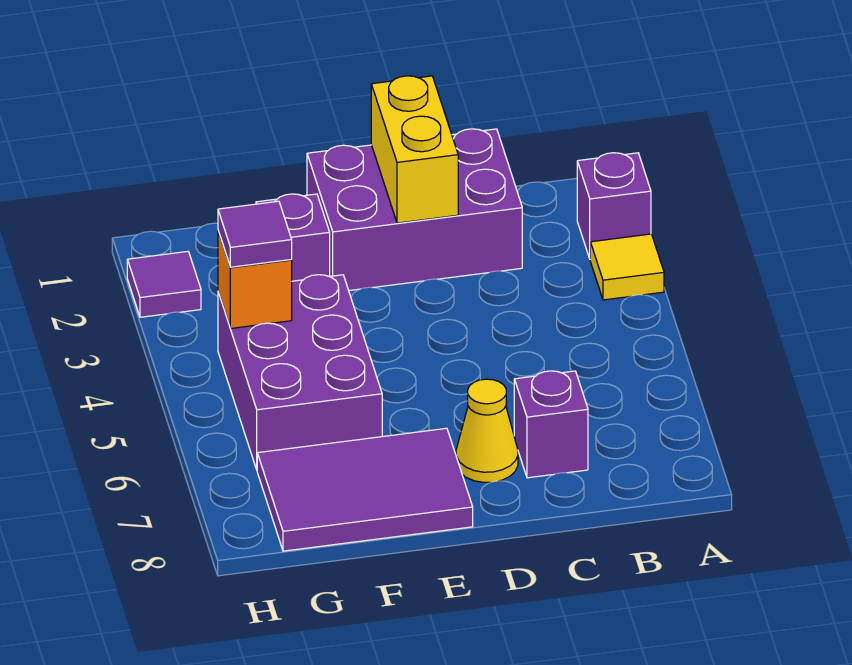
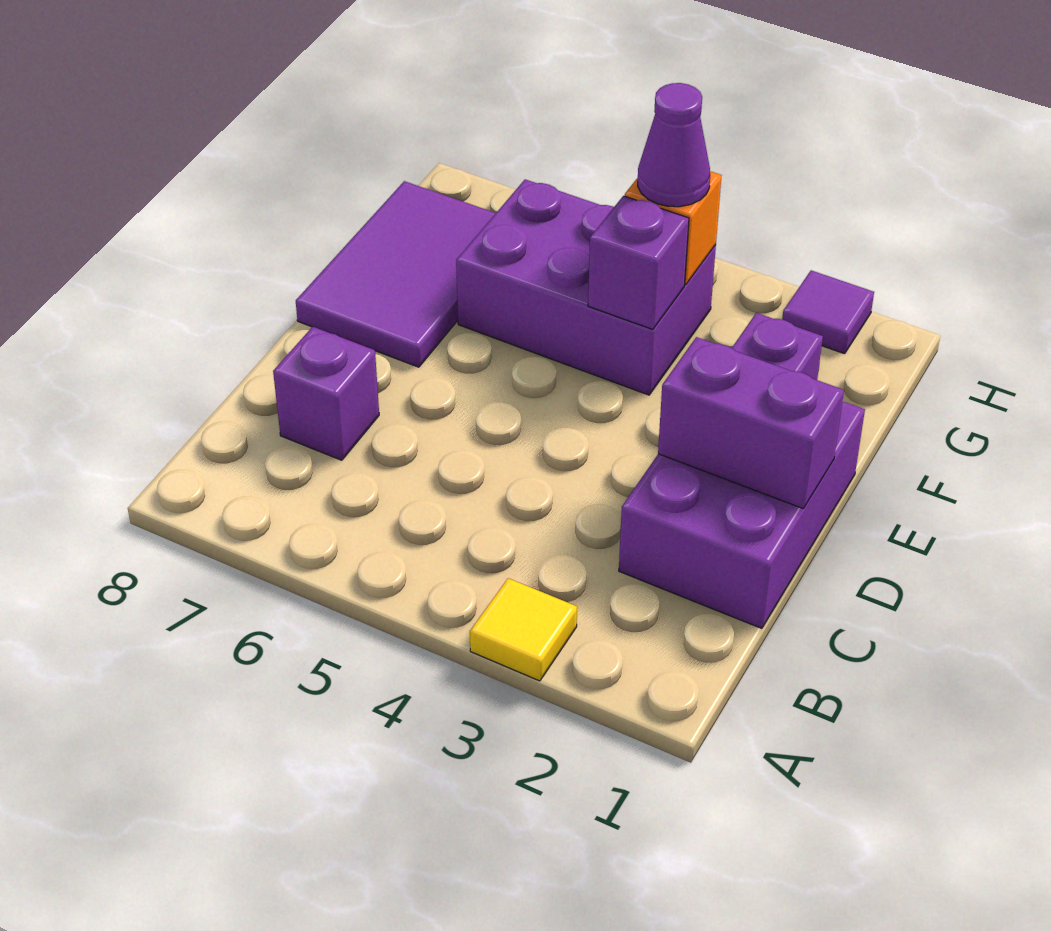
purple brick A2 level 1 -> purple brick F4 level 2
yellow brick D1:D2 level 2 -> purple brick D1:D2 level 2
yellow cone D7 level 1 -> none
purple tile G4 level 3 -> purple cone G4 level 3

